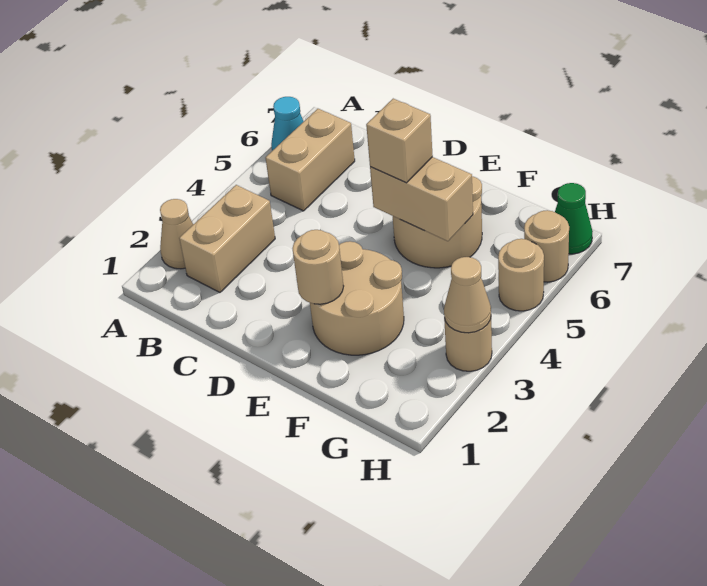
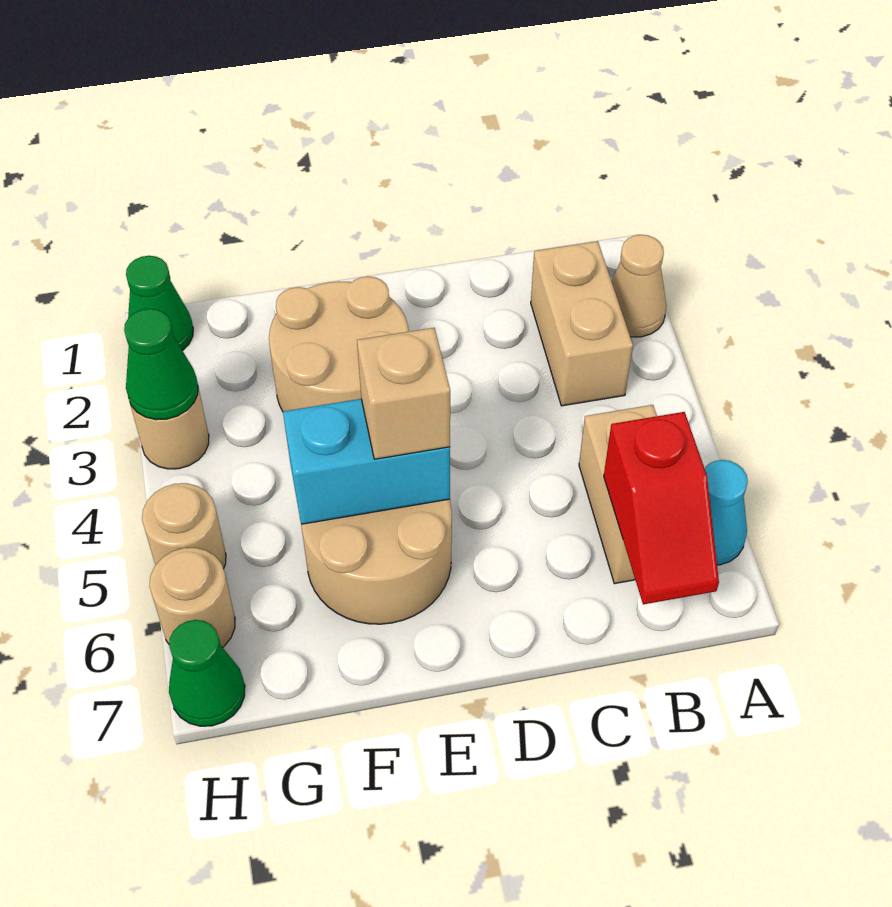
none -> red slope B6:B7 level 2 top 6
tan round brick E2 level 2 -> none
tan brick E5:F5 level 2 -> cyan brick E5:F5 level 2
none -> green cone H1 level 1
tan cone H3 level 2 -> green cone H3 level 2

